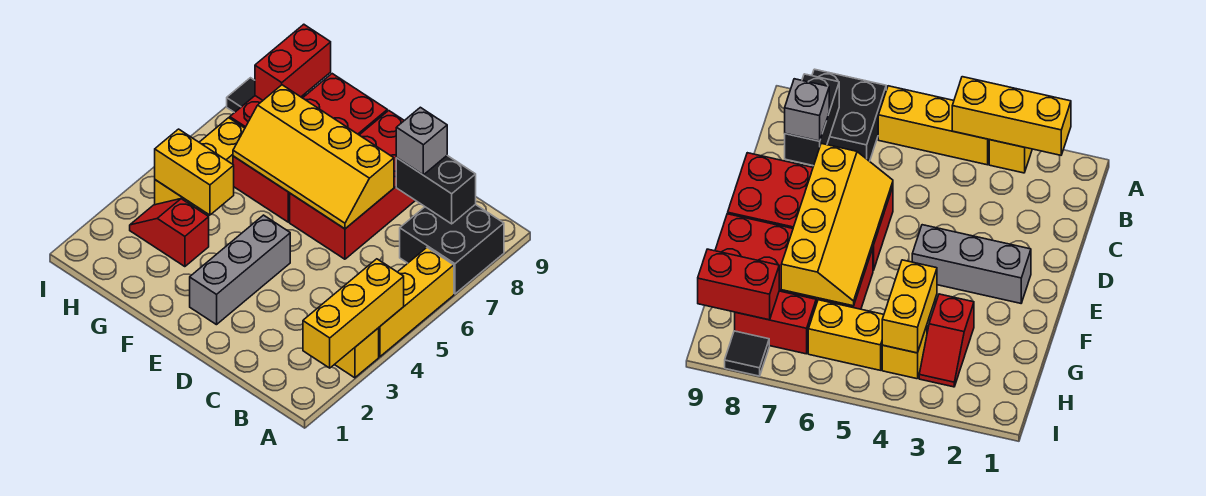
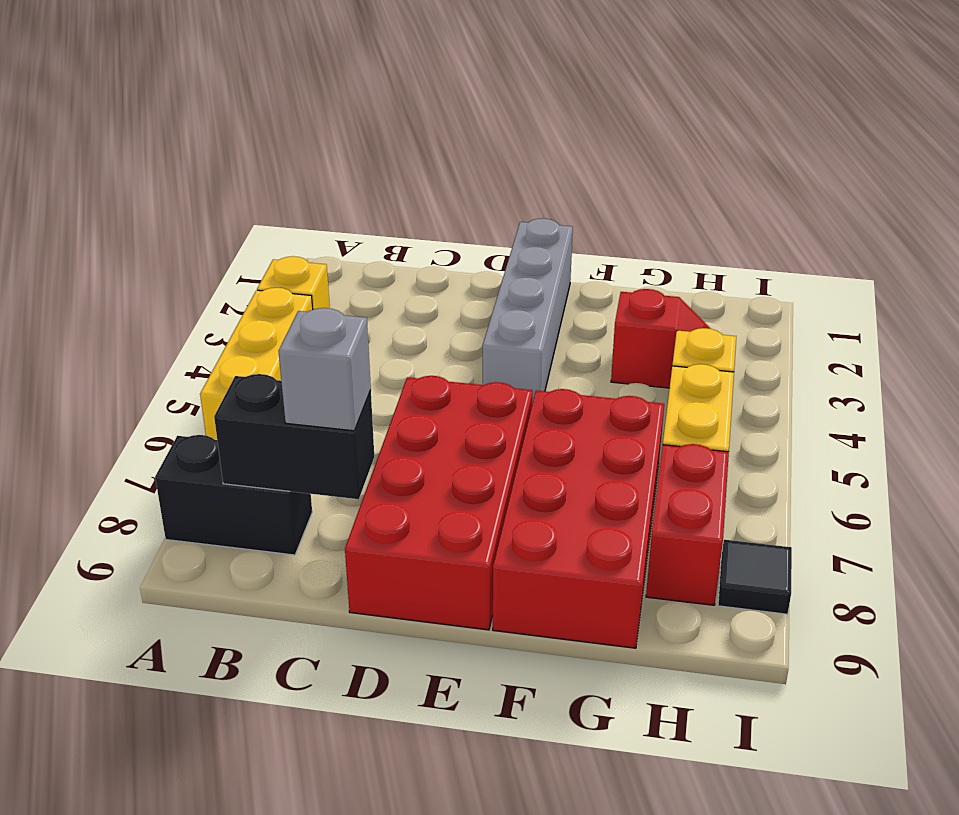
yellow brick A2:A4 level 2 -> none
black brick A7:B8 level 1 -> black brick A8:B8 level 1
yellow slope D6:G7 level 2 top 7 -> none
grey brick E2:E4 level 1 -> grey brick E1:E4 level 1
yellow brick G4:H4 level 2 -> none
red brick H8:H9 level 2 -> none

